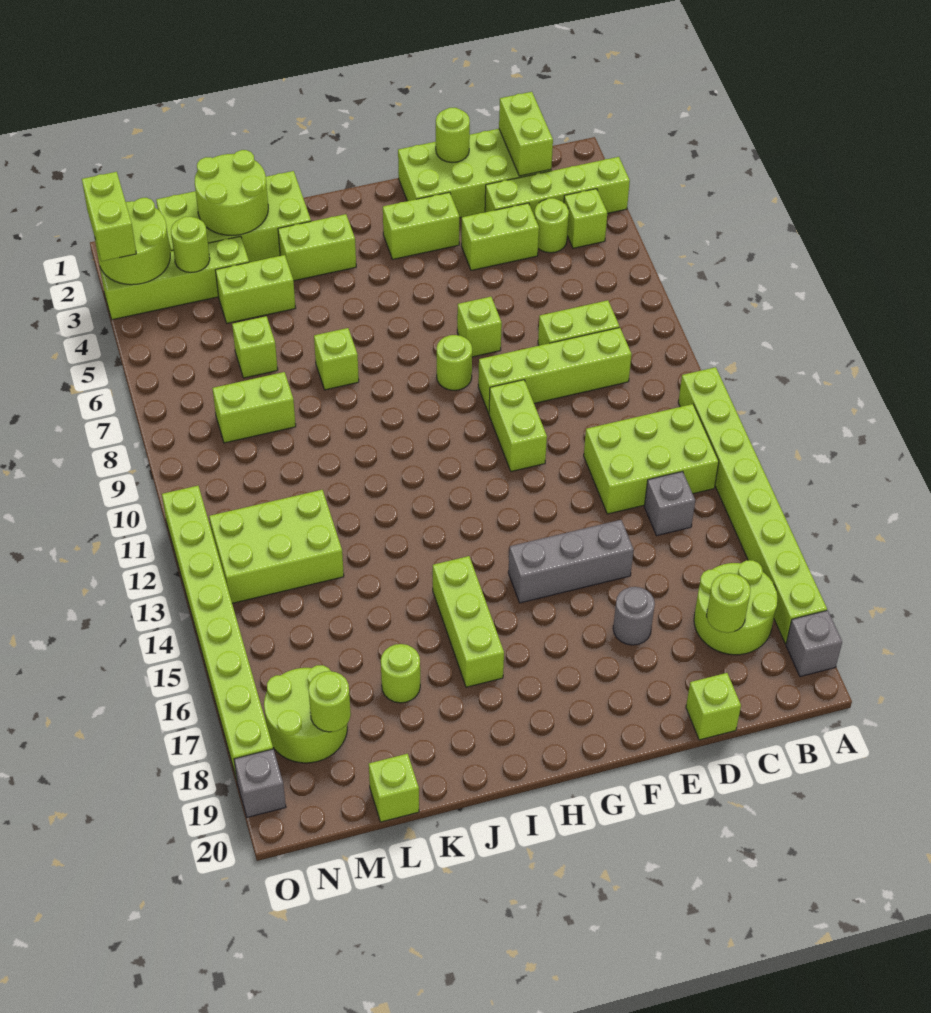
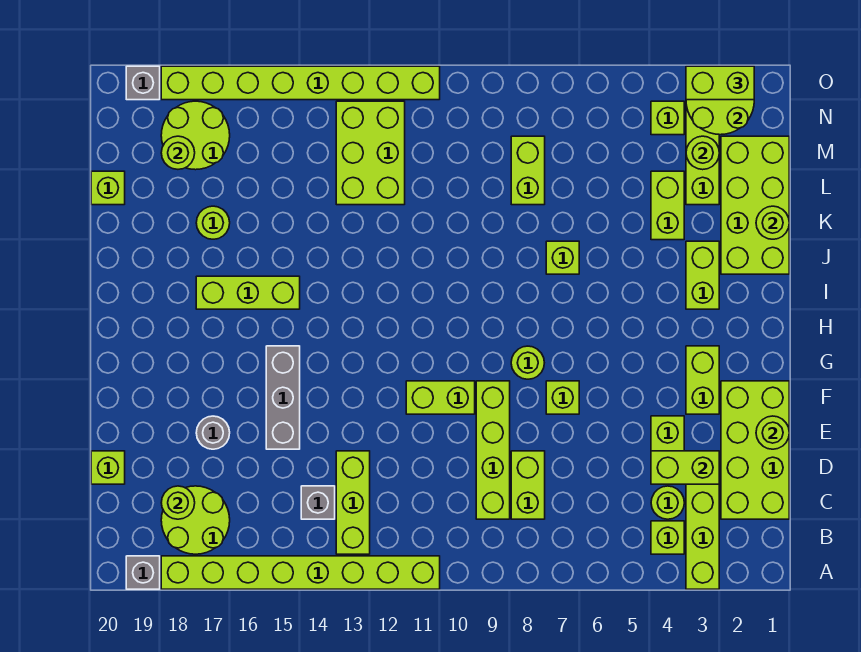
lime brick B12:D13 level 1 -> lime brick B13:D13 level 1
lime brick C1:C2 level 2 -> lime brick D3:D4 level 2
lime round brick K1:L2 level 2 -> lime round brick K1 level 2
lime brick L6 level 1 -> lime brick N4 level 1

